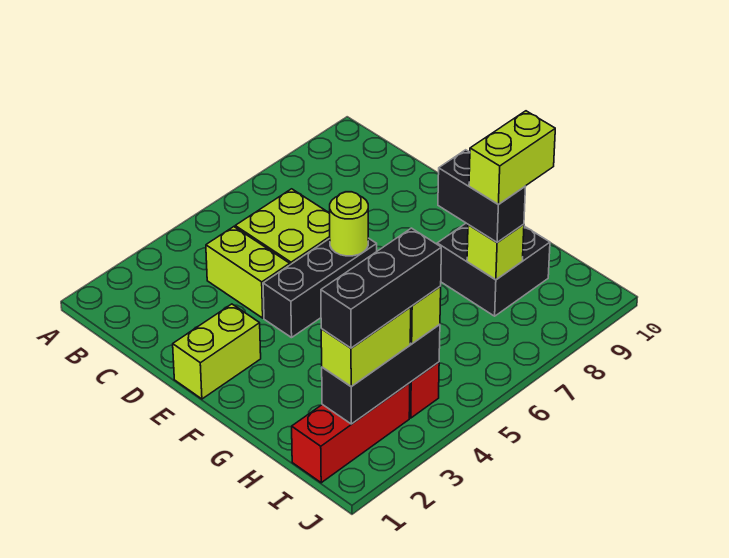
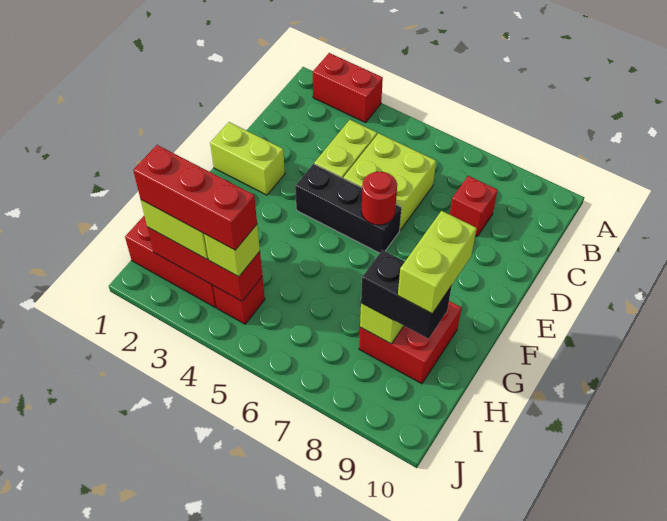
none -> red brick A2:A3 level 1
none -> red brick C8 level 1
lime round brick E6 level 2 -> red round brick E6 level 2
black brick G8:H9 level 1 -> red brick G8:H9 level 1
black brick G8:H8 level 3 -> black brick H8:H9 level 3
lime brick H8:H9 level 4 -> lime brick G9:H9 level 4
black brick I2:I4 level 2 -> red brick I2:I4 level 2
black brick I2:I4 level 4 -> red brick I2:I4 level 4

